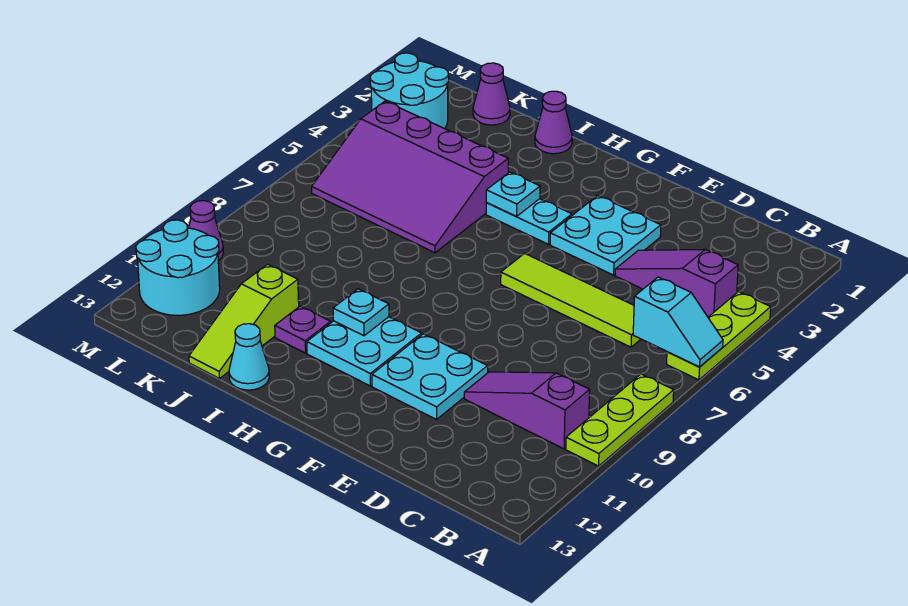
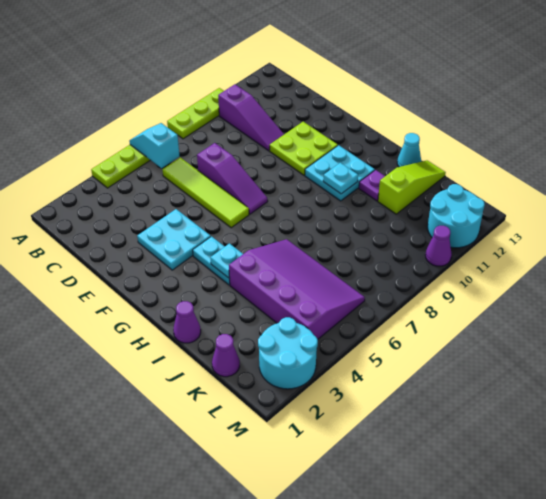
purple slope B4:D4 level 1 top B -> purple slope D7:F7 level 1 top D
cyan plate E10:F11 level 1 -> lime plate E10:F11 level 1

